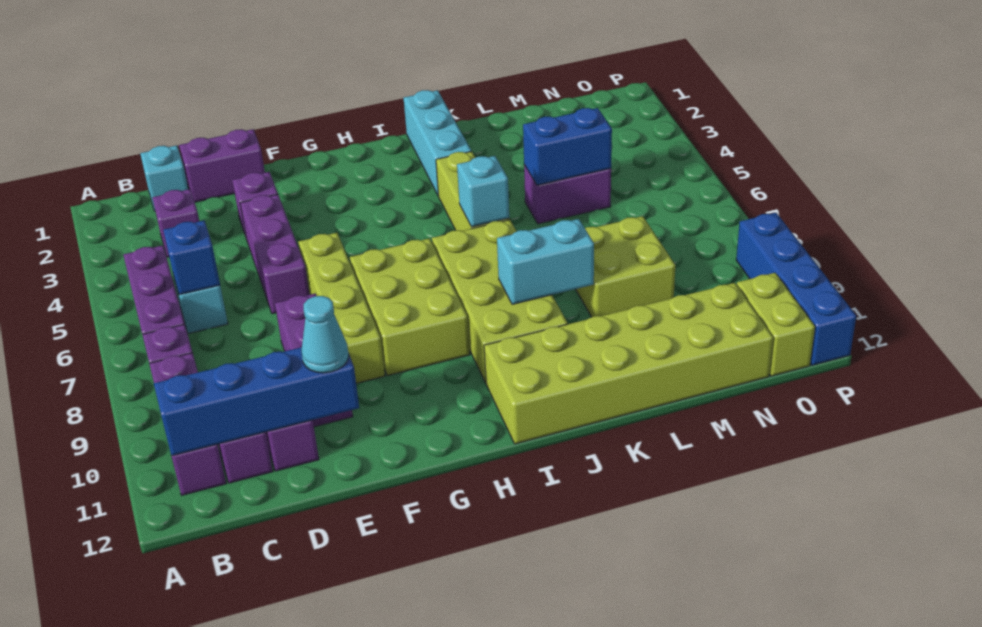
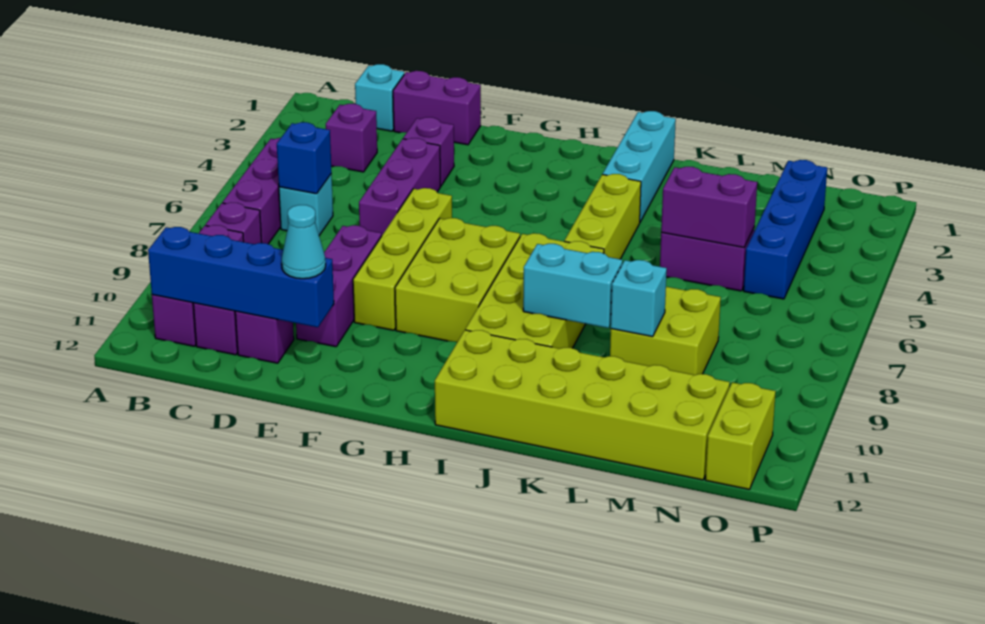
cyan brick J6 level 2 -> cyan brick L9 level 2
blue brick L5:M5 level 2 -> purple brick L5:M5 level 2
blue brick P9:P12 level 1 -> blue brick N2:N5 level 1

